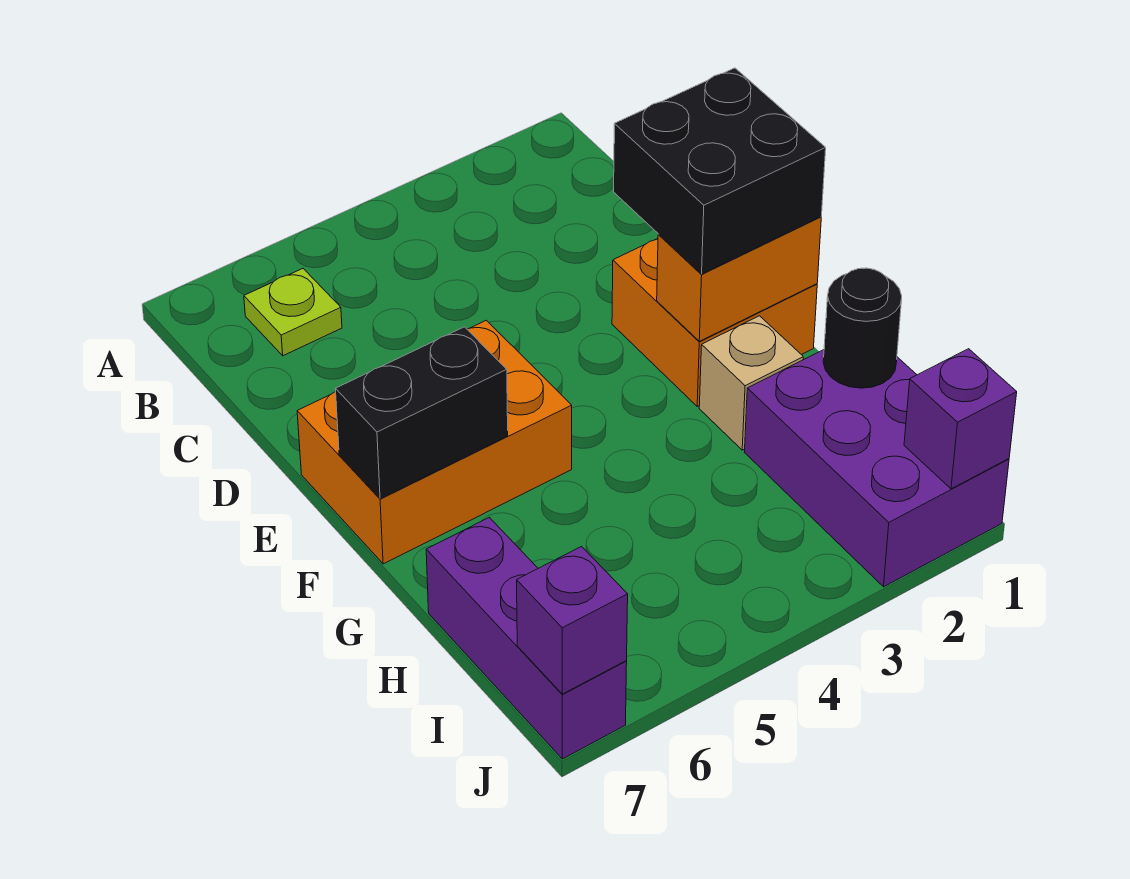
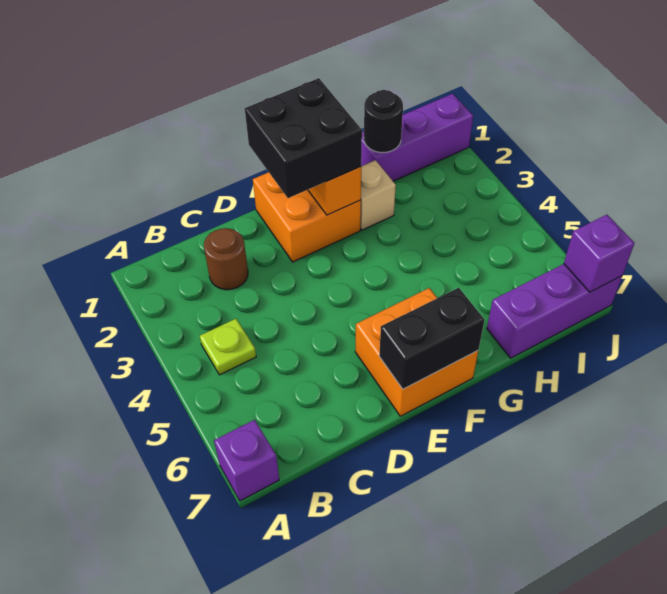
lime plate B6 level 1 -> lime plate B4 level 1
none -> brown round brick C2 level 1
orange brick E5:F7 level 1 -> orange brick E6:F7 level 1
black brick F6:F7 level 2 -> black brick E7:F7 level 2
purple brick H1:J2 level 1 -> purple brick H1:J1 level 1
purple brick J1 level 2 -> purple brick A7 level 1

